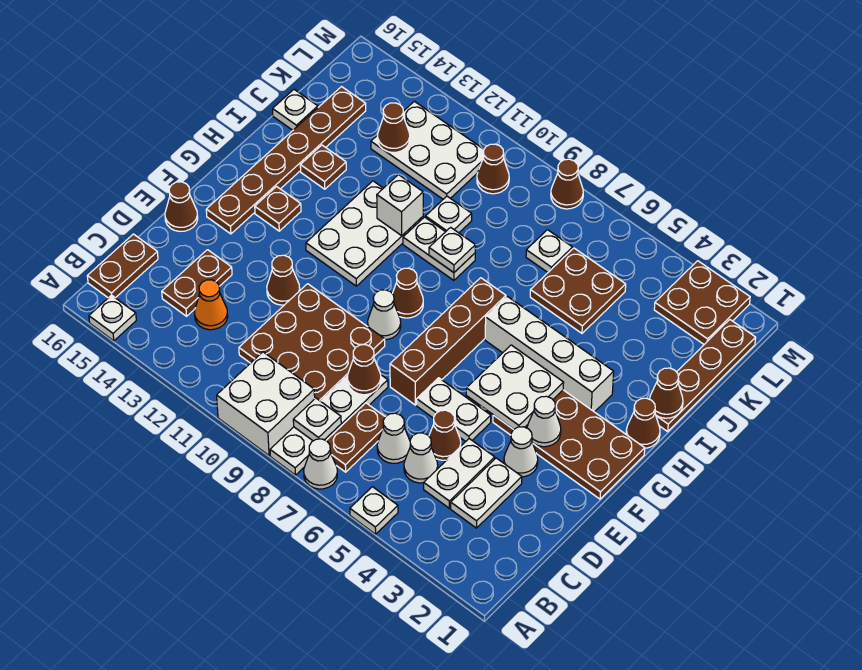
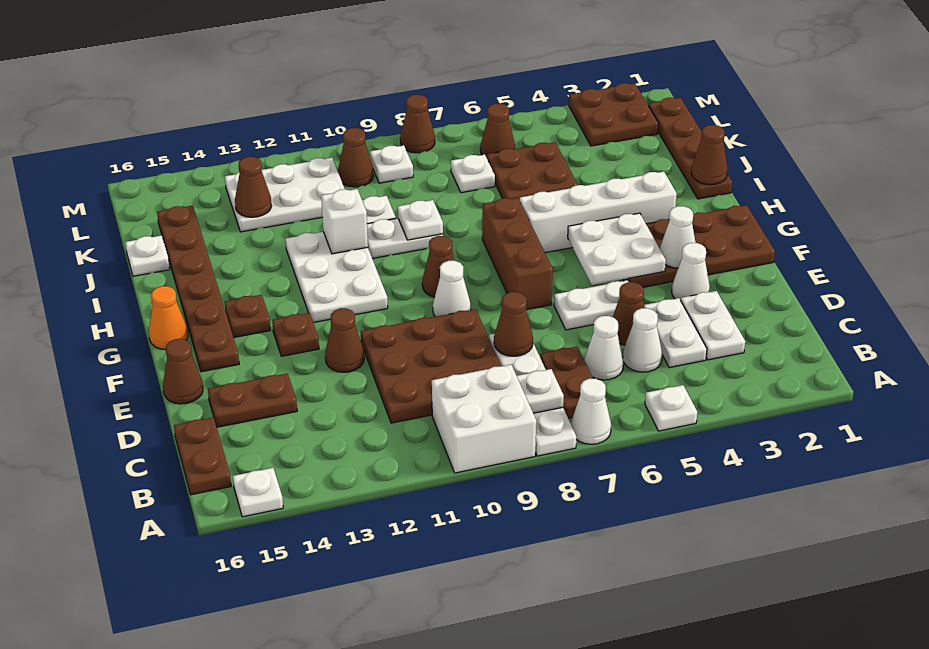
orange cone C13 level 1 -> orange cone G16 level 1
brown plate C14:D14 level 1 -> brown plate D14:D15 level 1
brown brick E7:H7 level 1 -> brown brick F7:H7 level 1
brown cone H1 level 1 -> brown cone L6 level 1
brown plate I14 level 1 -> brown plate F13 level 1
none -> white plate L9 level 1

